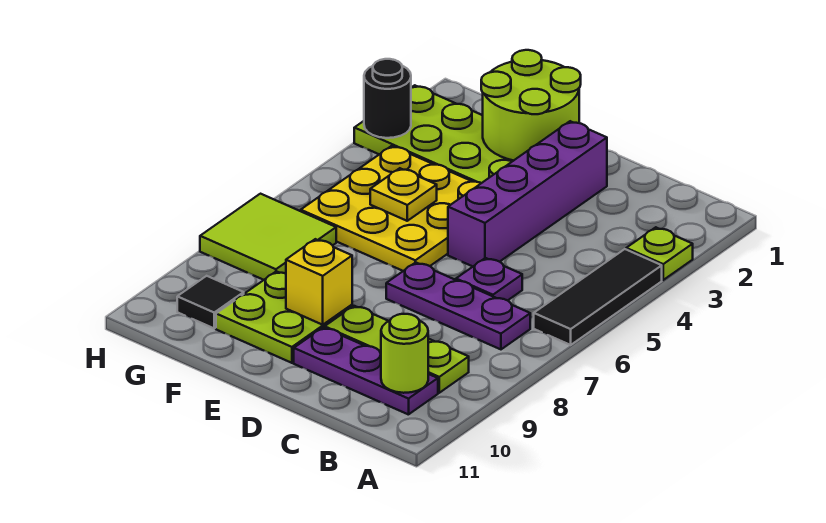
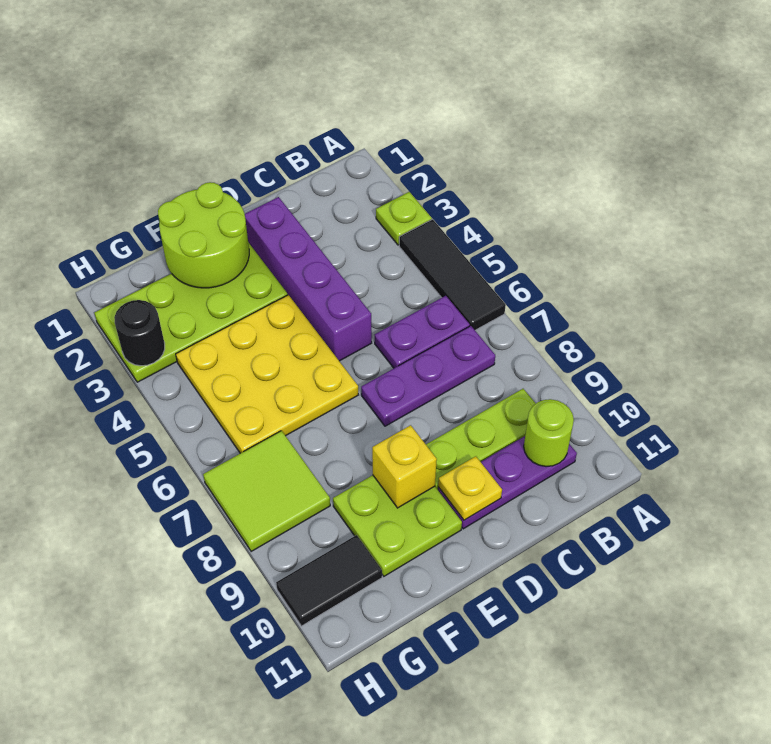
purple plate C6 level 1 -> purple plate B6:C6 level 1
yellow plate F5 level 2 -> yellow plate D10 level 2
black tile G10 level 1 -> black tile G10:H10 level 1

